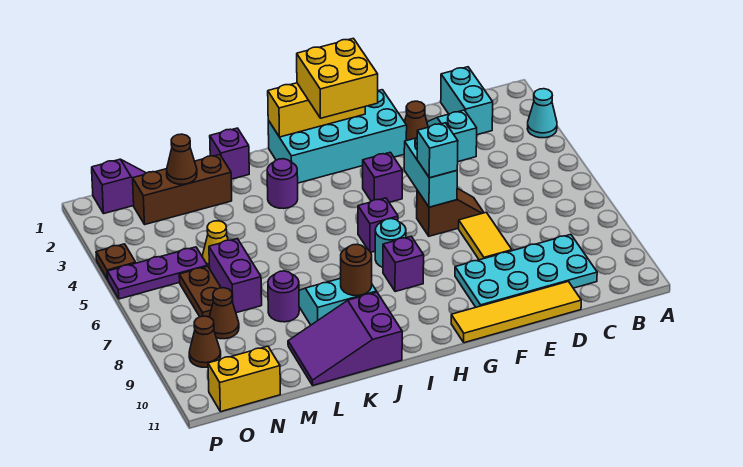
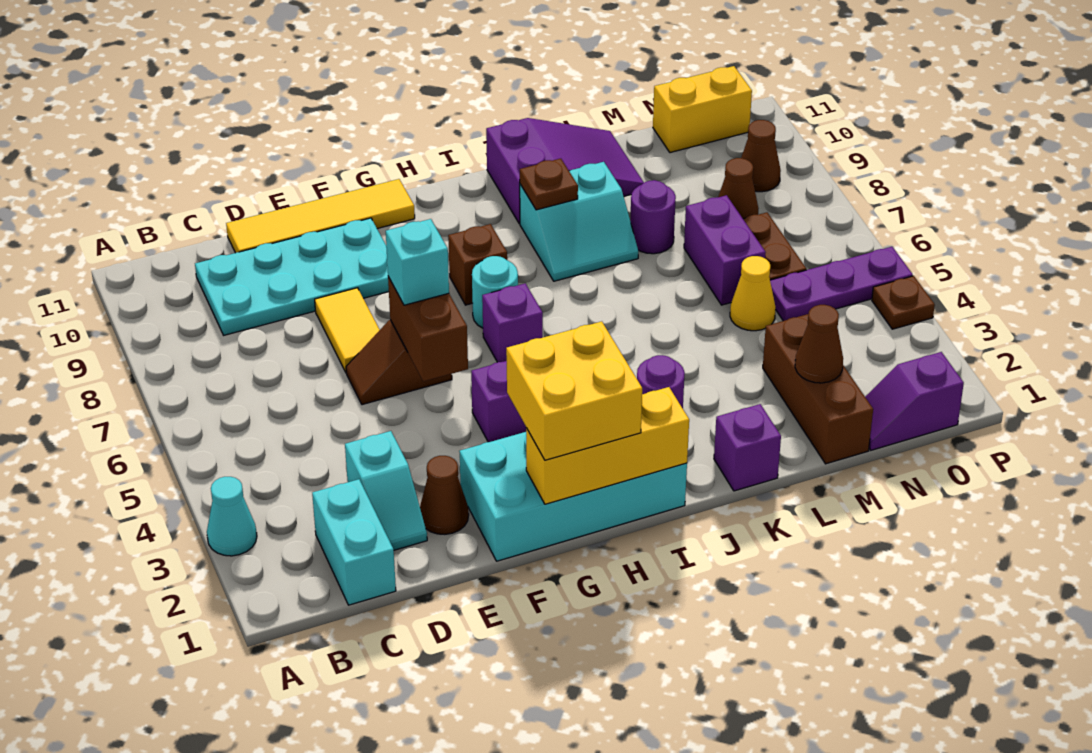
cyan brick F5:F6 level 2 -> brown brick F5:F6 level 2
purple brick H8 level 1 -> brown brick H8 level 1
brown round brick J9 level 2 -> brown plate J9 level 2
brown brick L2:N2 level 1 -> brown brick M1:M3 level 1

